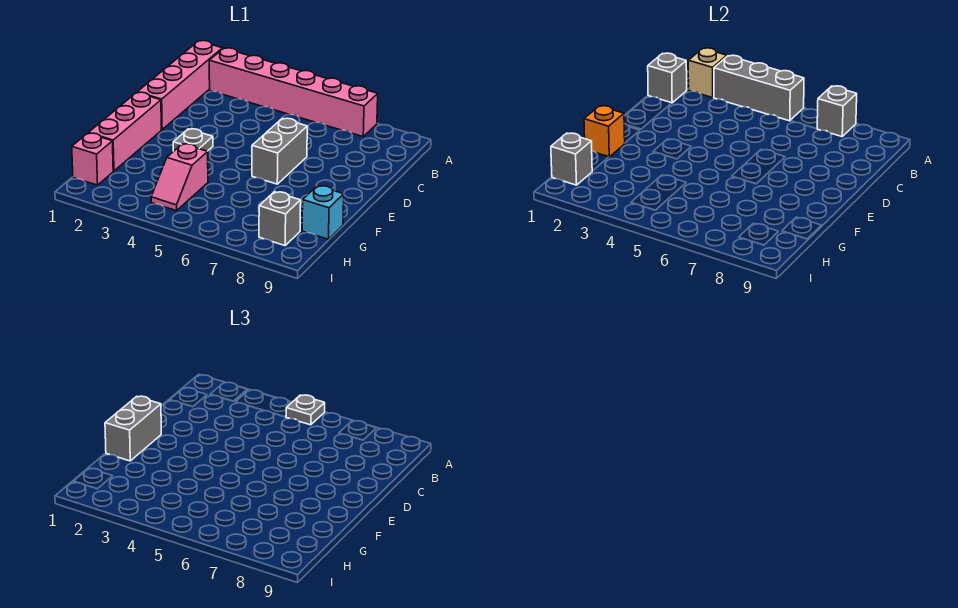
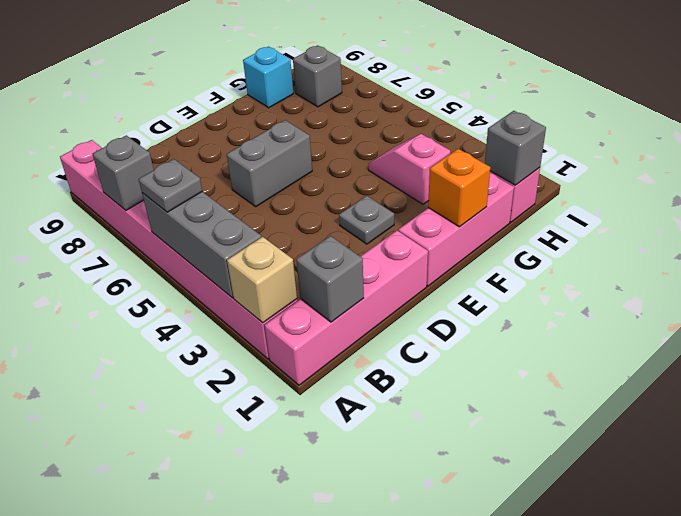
pink brick A2:A7 level 1 -> pink brick A2:A9 level 1
grey brick E1:F1 level 3 -> none
pink slope G4:H4 level 1 top G -> pink slope G3:G4 level 1 top 3

